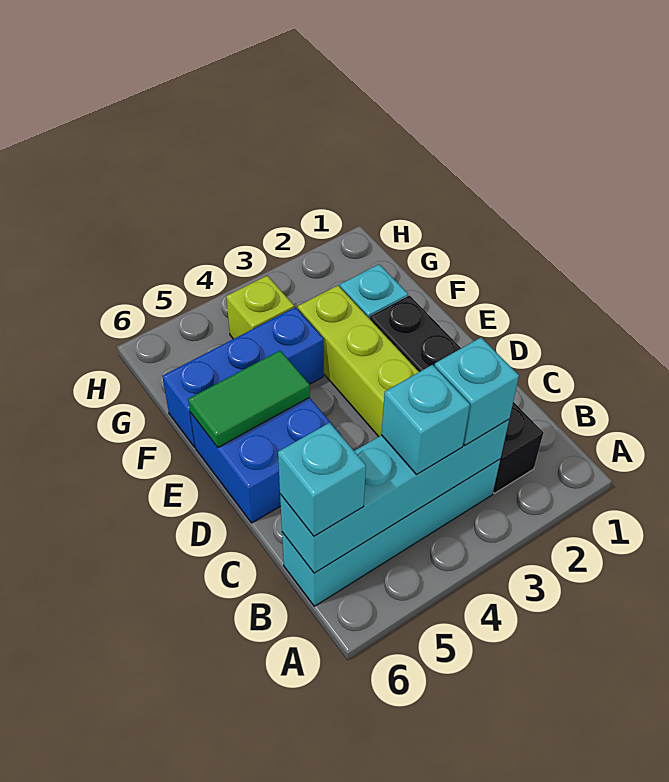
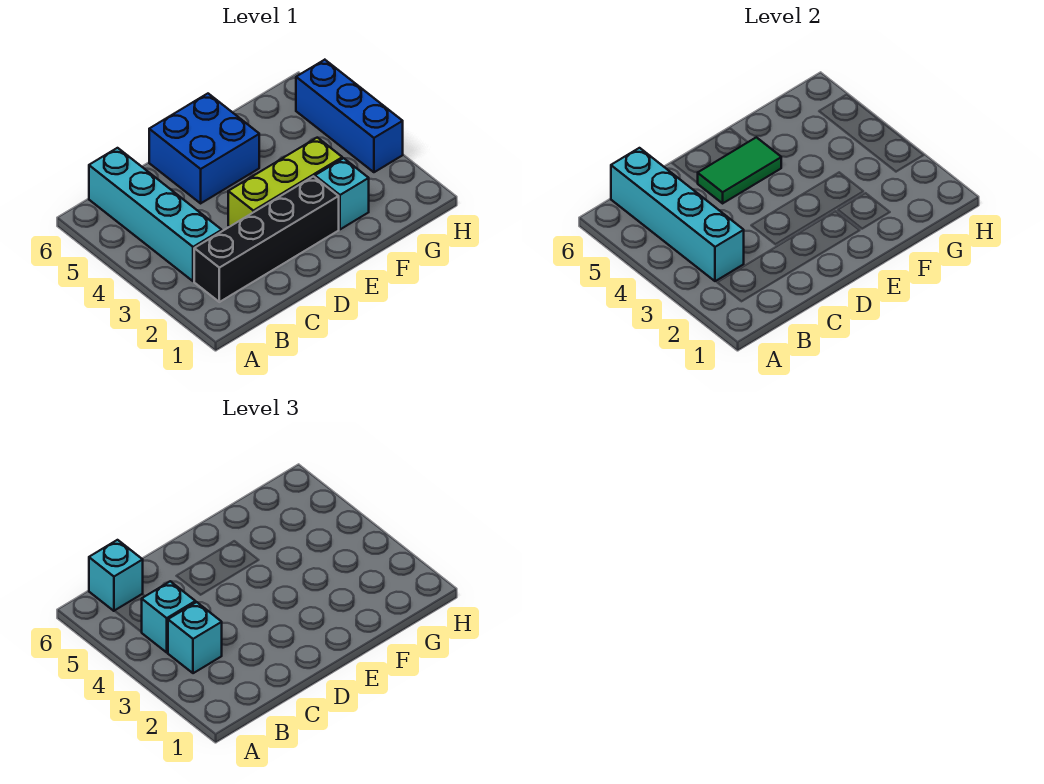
green tile E5:E6 level 2 -> green tile D5:E5 level 2
blue brick F4:F6 level 1 -> blue brick H3:H5 level 1
lime brick G4 level 1 -> none

